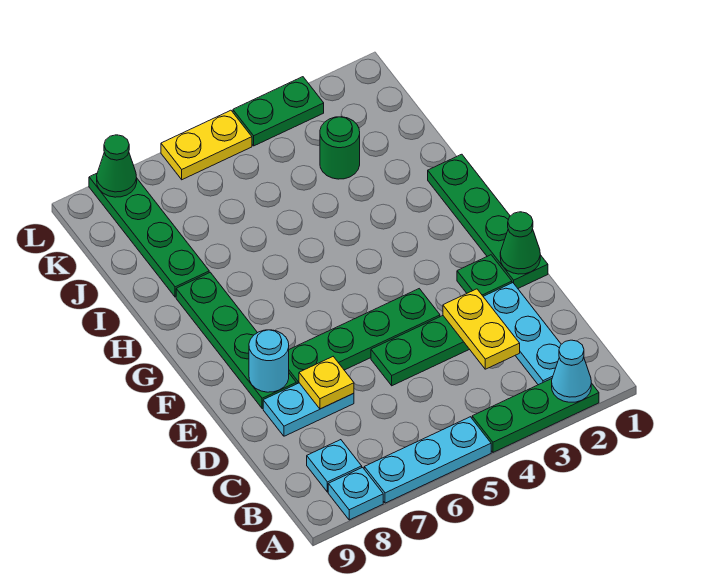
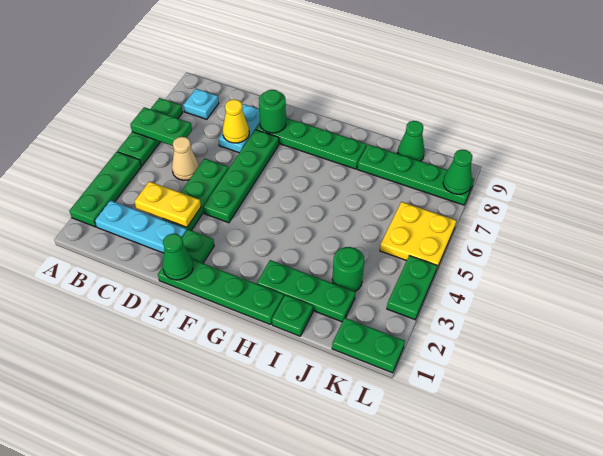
cyan cone A2 level 2 -> none
cyan plate A5:A7 level 1 -> green plate A5:A7 level 1
none -> green plate A6:B6 level 2
cyan plate A8 level 1 -> none
none -> tan cone C5 level 1
yellow plate D7 level 2 -> yellow cone D7 level 2
cyan round brick E8 level 2 -> green round brick E8 level 2
none -> green plate H2:J2 level 1
none -> green plate I1 level 1
none -> green cone J9 level 1
none -> green plate K1:L1 level 1
yellow plate L5:L6 level 1 -> yellow plate K5:L6 level 1

